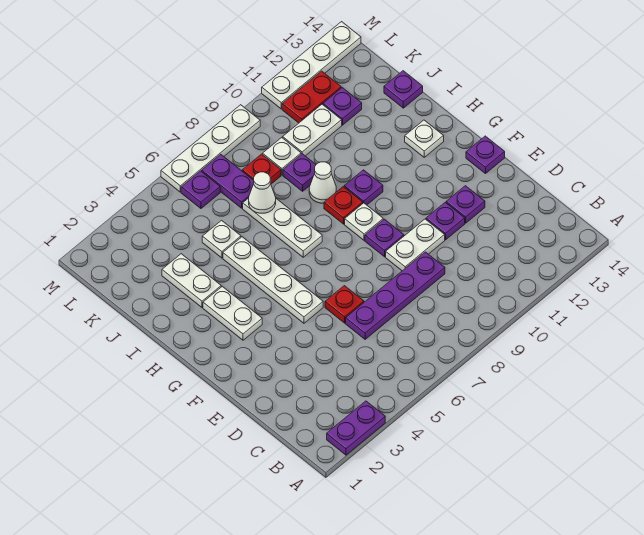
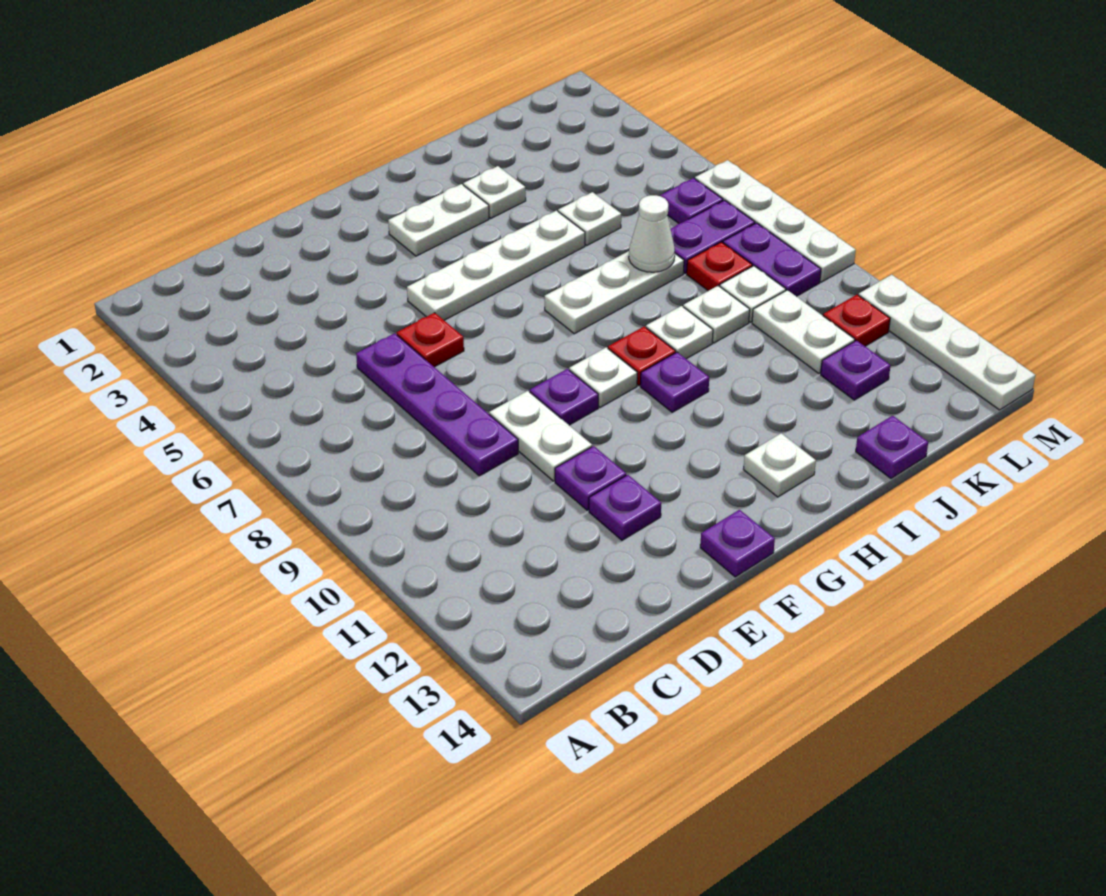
purple plate A2:A3 level 1 -> purple plate L8:L9 level 1
white plate I3:J3 level 1 -> white plate I3 level 1
white cone I9 level 1 -> white plate I9 level 1
purple plate J9 level 1 -> white plate J9 level 1
red plate L11:L12 level 1 -> red plate L11 level 1

